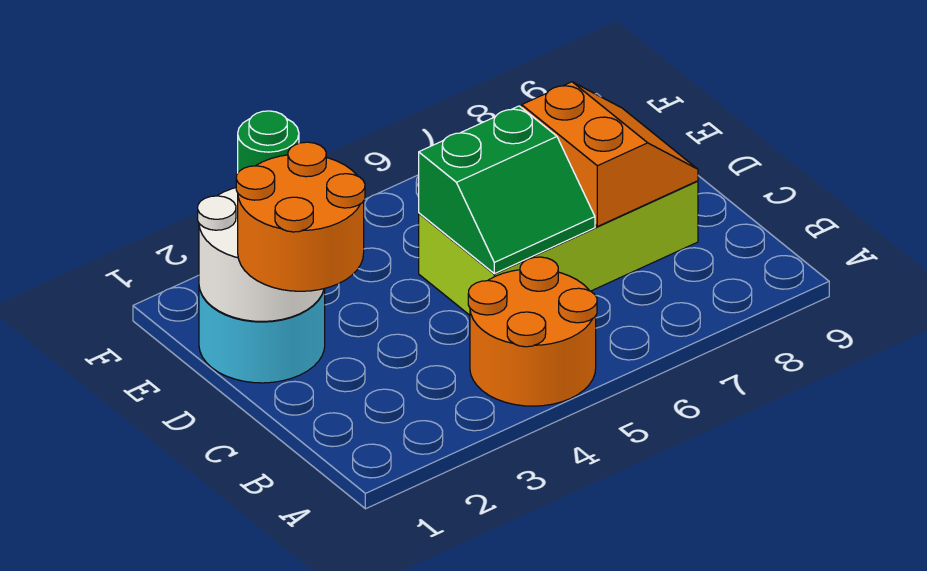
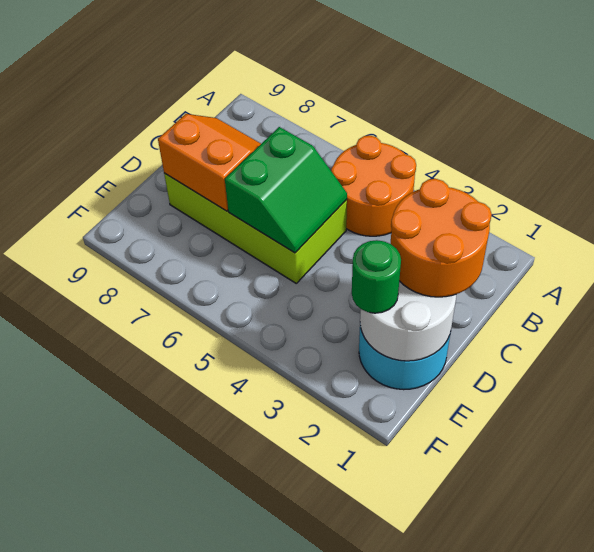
green slope C5:D6 level 2 top D -> green slope C5:D6 level 2 top 6
orange slope C7:D8 level 2 top 7 -> orange slope C7:D8 level 2 top D

